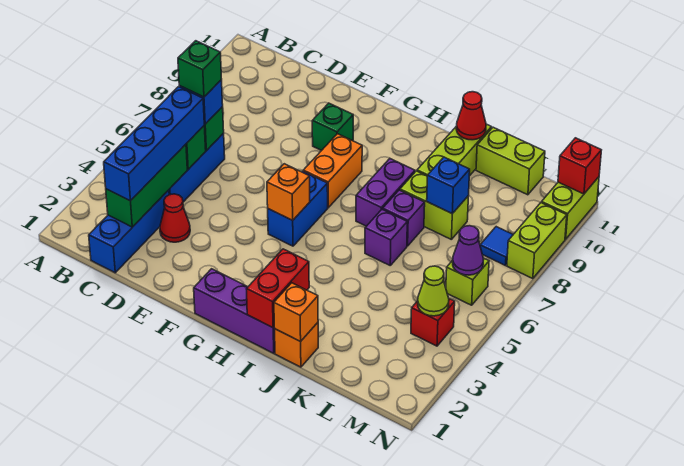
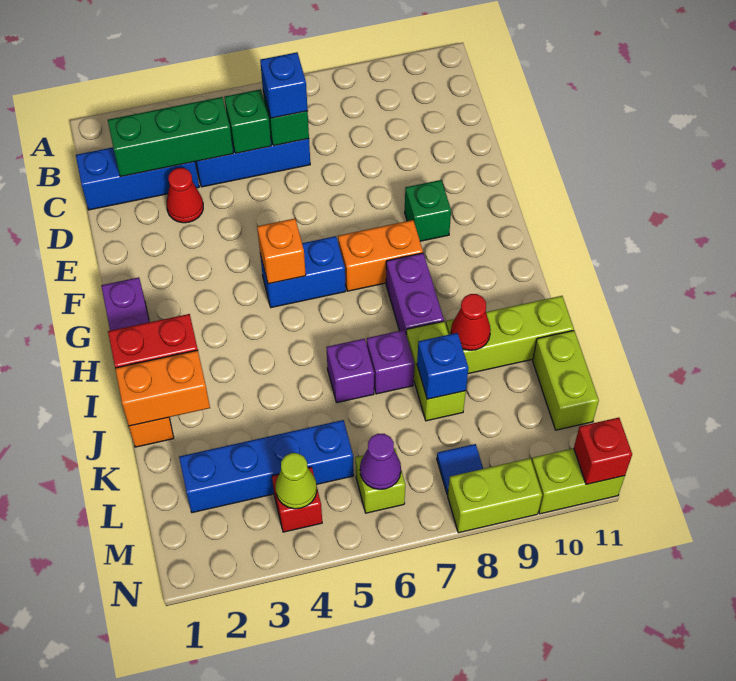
blue brick C2:C5 level 3 -> blue brick L2:L5 level 1
green brick C6 level 4 -> none
purple brick I7:I8 level 1 -> purple brick H8:I8 level 1
orange brick J1 level 2 -> orange brick J1:J2 level 2
red cone J11 level 2 -> red cone J9 level 2

